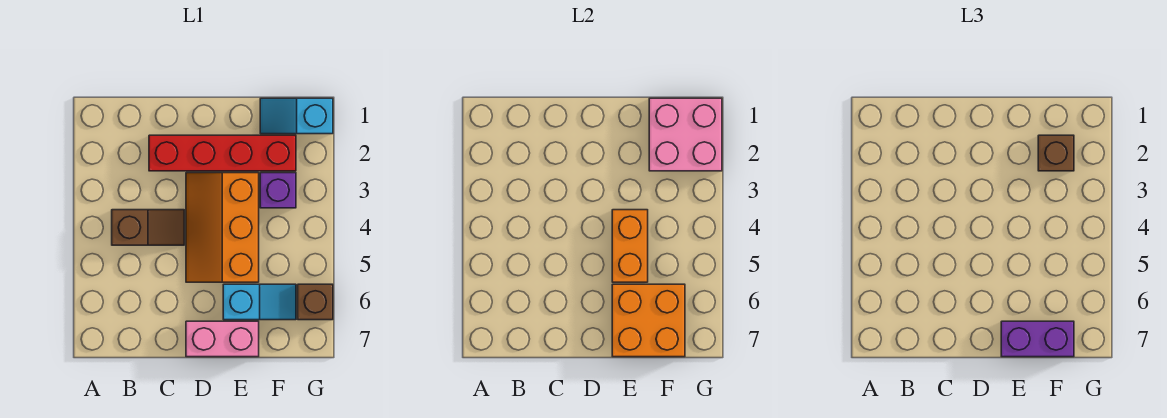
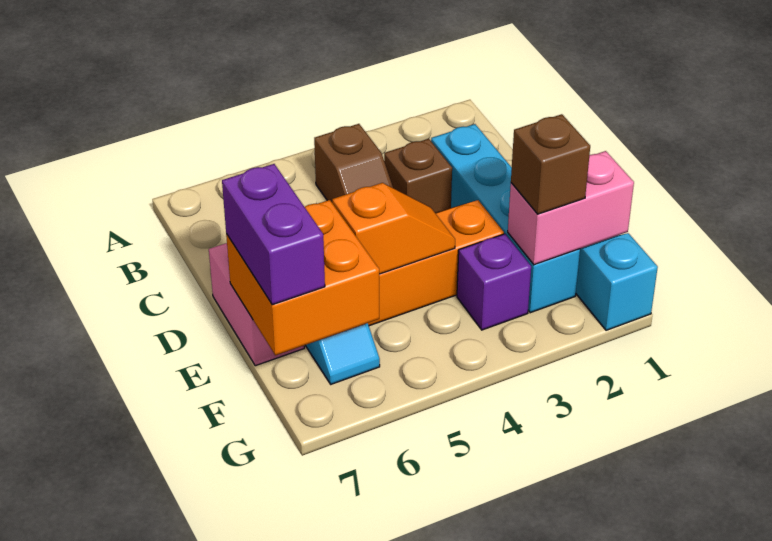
red brick C2:F2 level 1 -> cyan brick C2:F2 level 1
orange brick E4:E5 level 2 -> orange slope E4:E5 level 2 top 5
pink brick F1:G2 level 2 -> pink brick F1:F2 level 2
brown brick G6 level 1 -> brown brick C3 level 1

